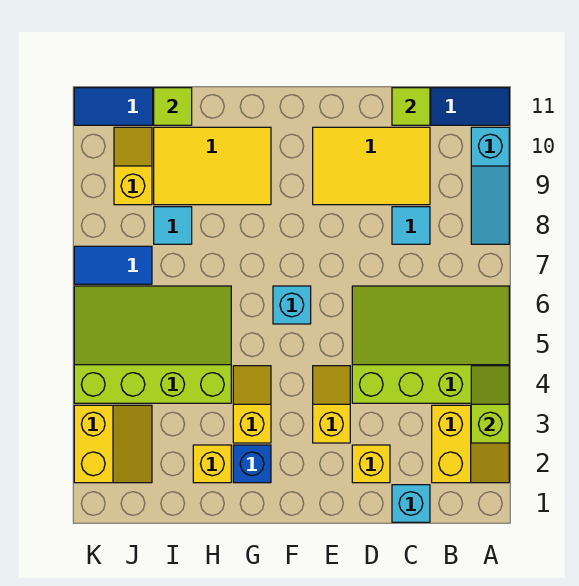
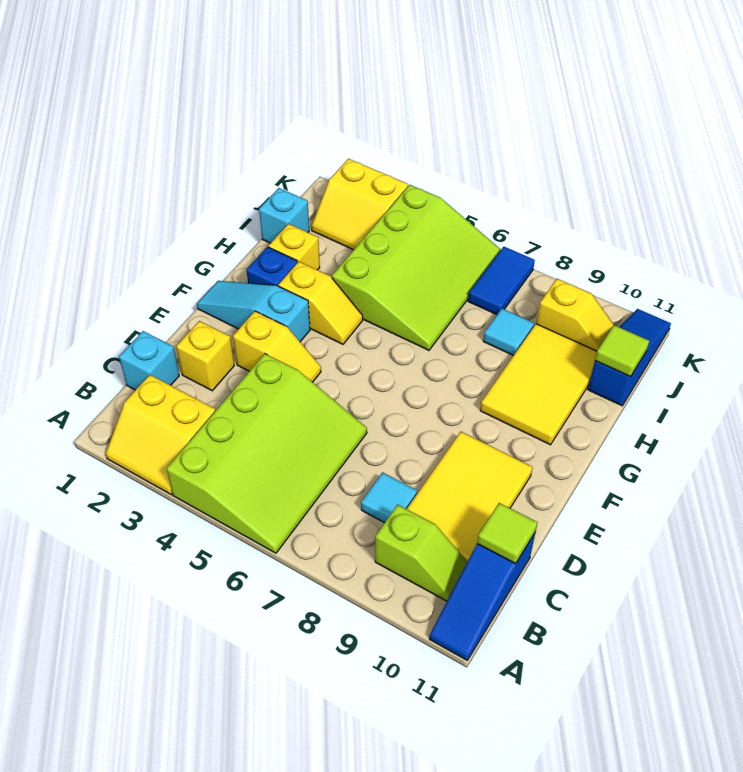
lime slope A3:A4 level 2 top 3 -> lime slope B9:B10 level 1 top 9
cyan slope A8:A10 level 1 top 10 -> cyan slope F1:F3 level 1 top 3
cyan brick F6 level 1 -> cyan brick I1 level 1

